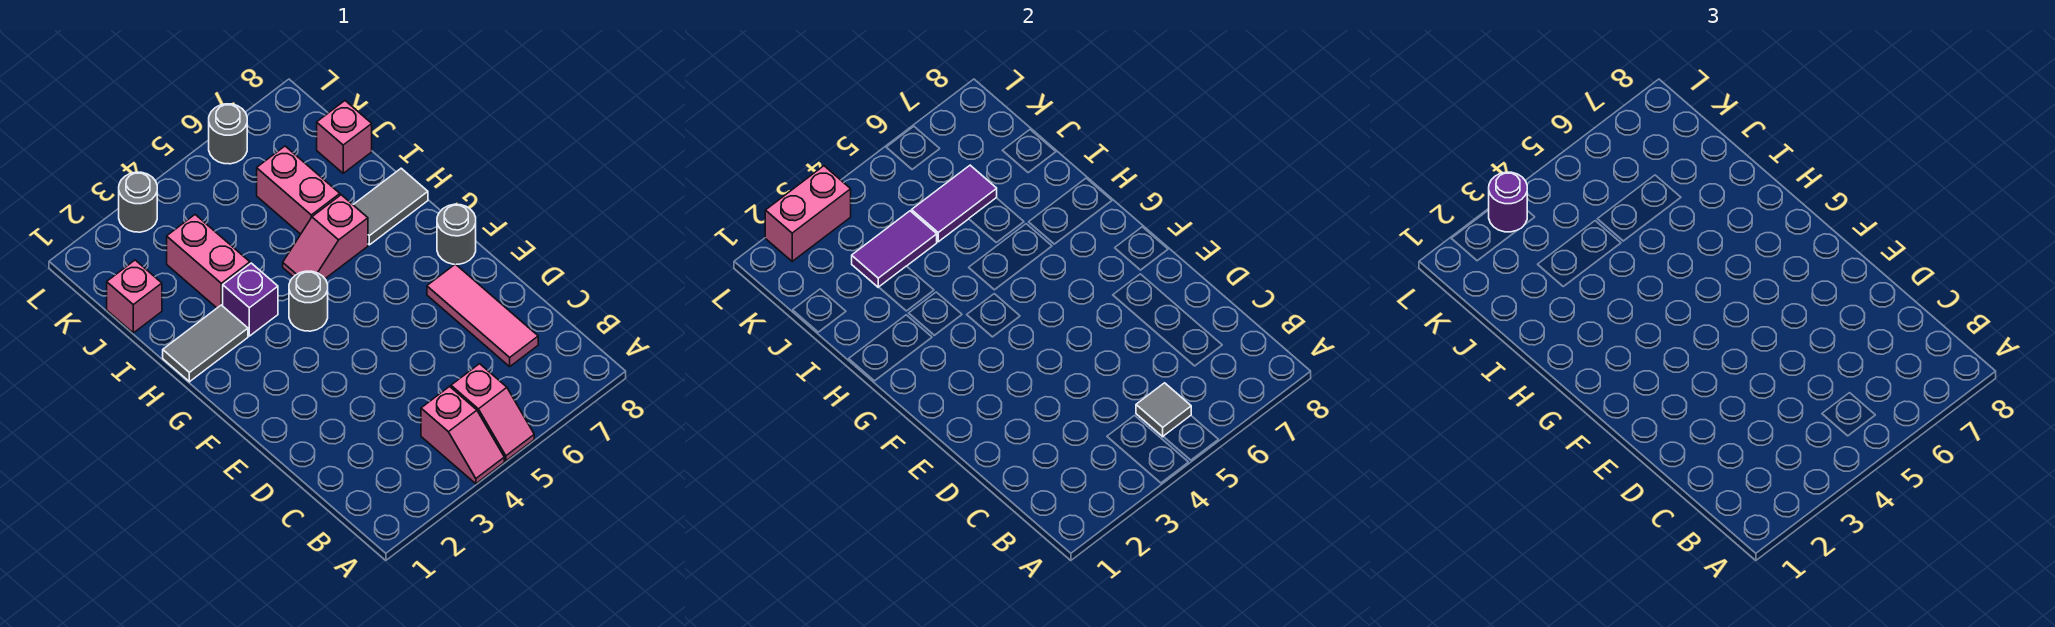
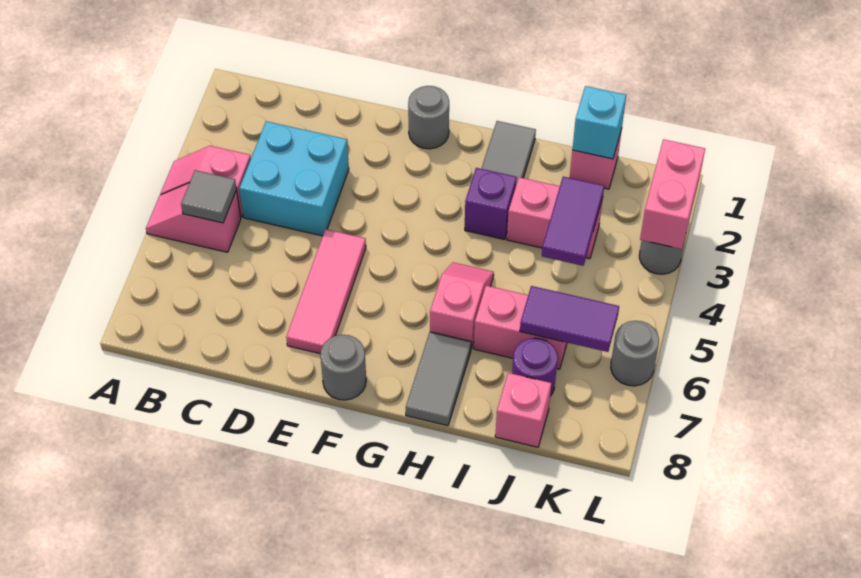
none -> cyan brick C3:D4 level 1
pink tile C7:E7 level 1 -> pink tile E5:E7 level 1
grey round brick G4 level 1 -> grey round brick F1 level 1
none -> cyan brick J1 level 2
purple tile J5:J6 level 2 -> purple tile J6:K6 level 2
purple round brick L3 level 3 -> purple round brick J7 level 1

